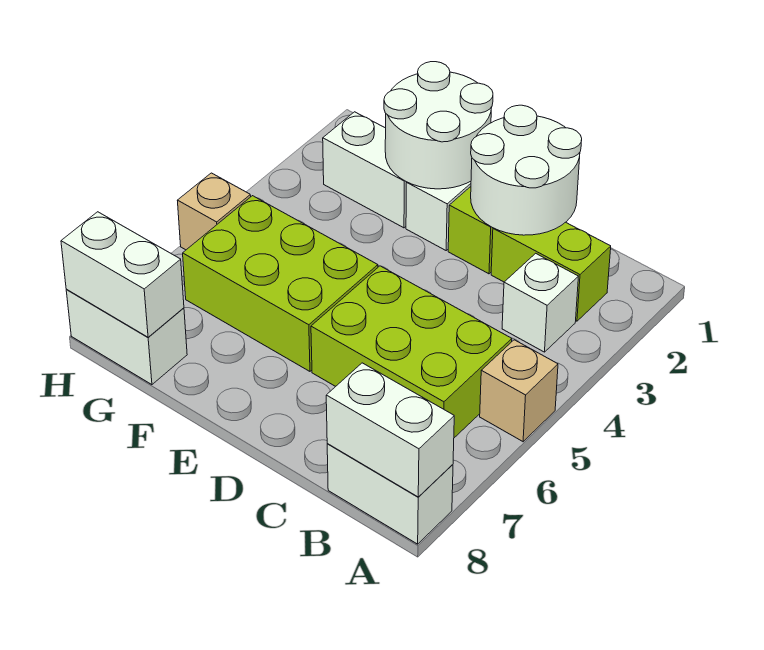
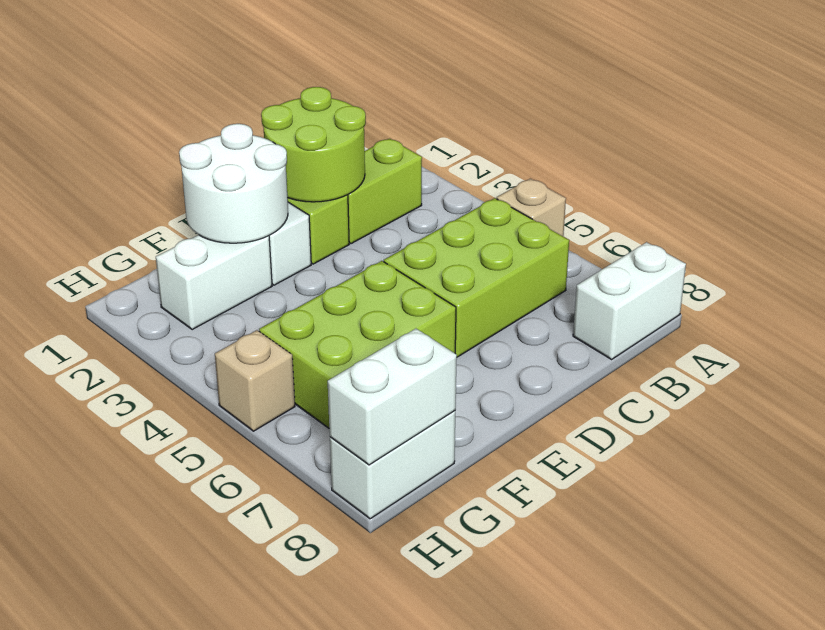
white brick A8:B8 level 2 -> none
white brick B3 level 1 -> none
white round brick C1:D2 level 2 -> lime round brick C1:D2 level 2

